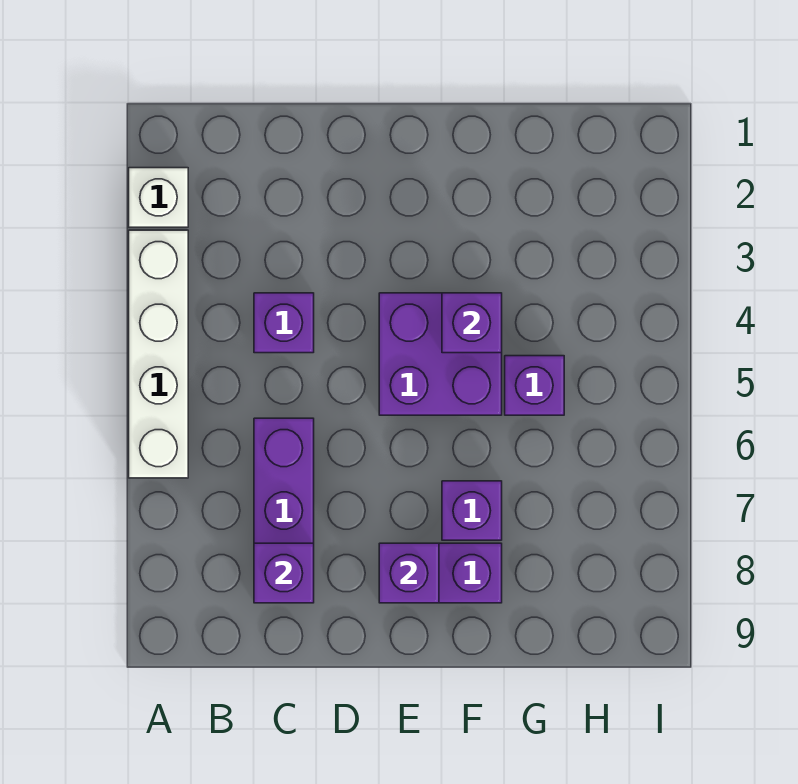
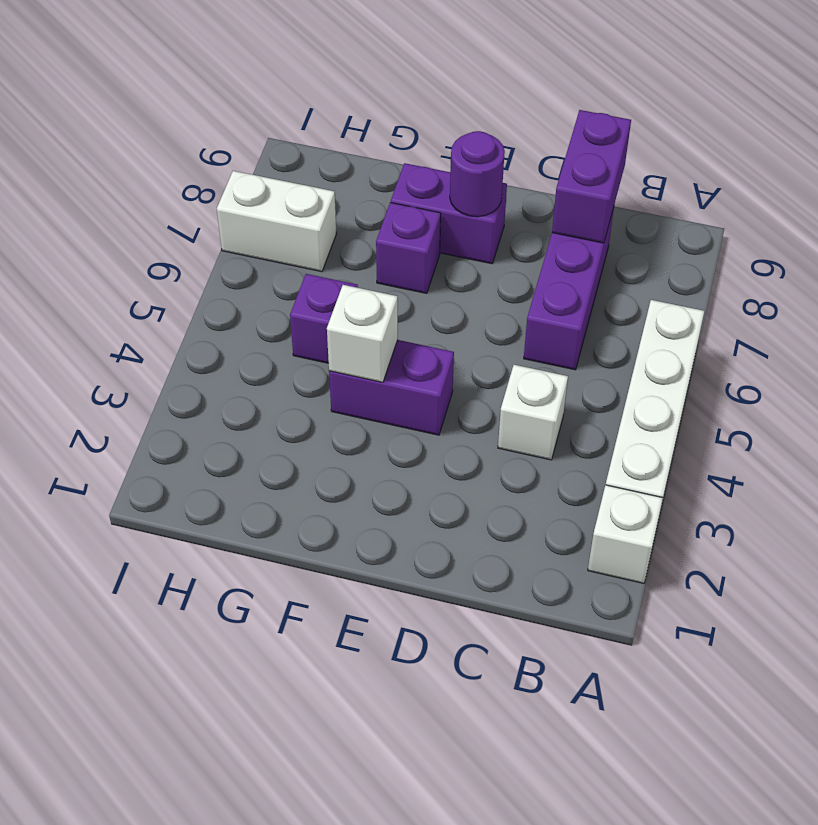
purple brick C4 level 1 -> white brick C4 level 1
purple brick C8 level 2 -> purple brick C8:C9 level 2
purple brick E4:F5 level 1 -> purple brick E4:F4 level 1
purple brick E8 level 2 -> purple round brick E8 level 2
purple brick F4 level 2 -> white brick F4 level 2
none -> white brick H7:I7 level 1

